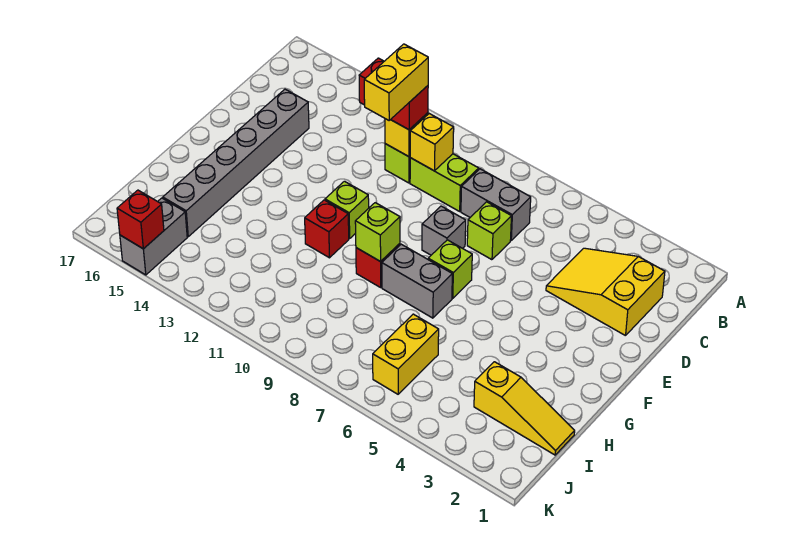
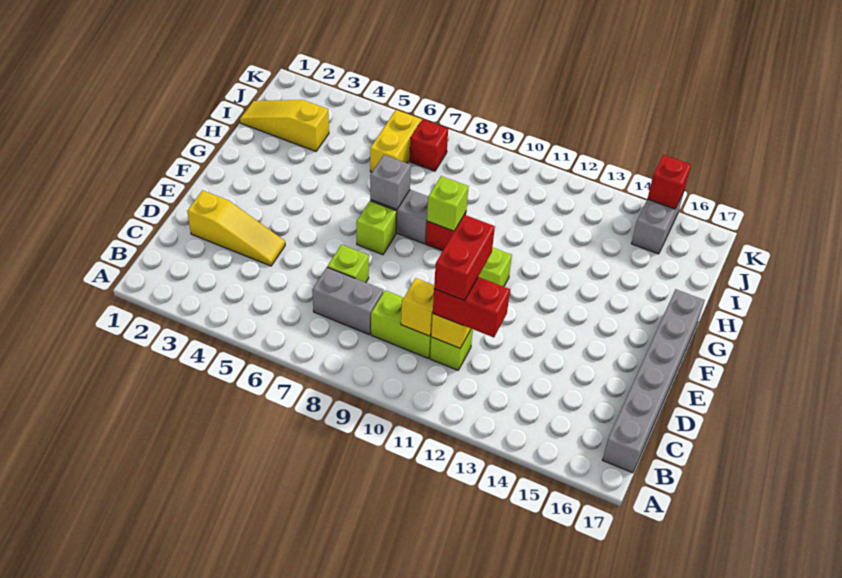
yellow slope C2:D4 level 1 top 2 -> yellow slope D2:D4 level 1 top 2
yellow brick C11:D11 level 4 -> red brick C11:D11 level 4
grey brick D15:I15 level 1 -> grey brick B17:G17 level 1
grey brick E8 level 1 -> grey brick G7 level 2
red brick G11 level 1 -> red brick J7 level 1

